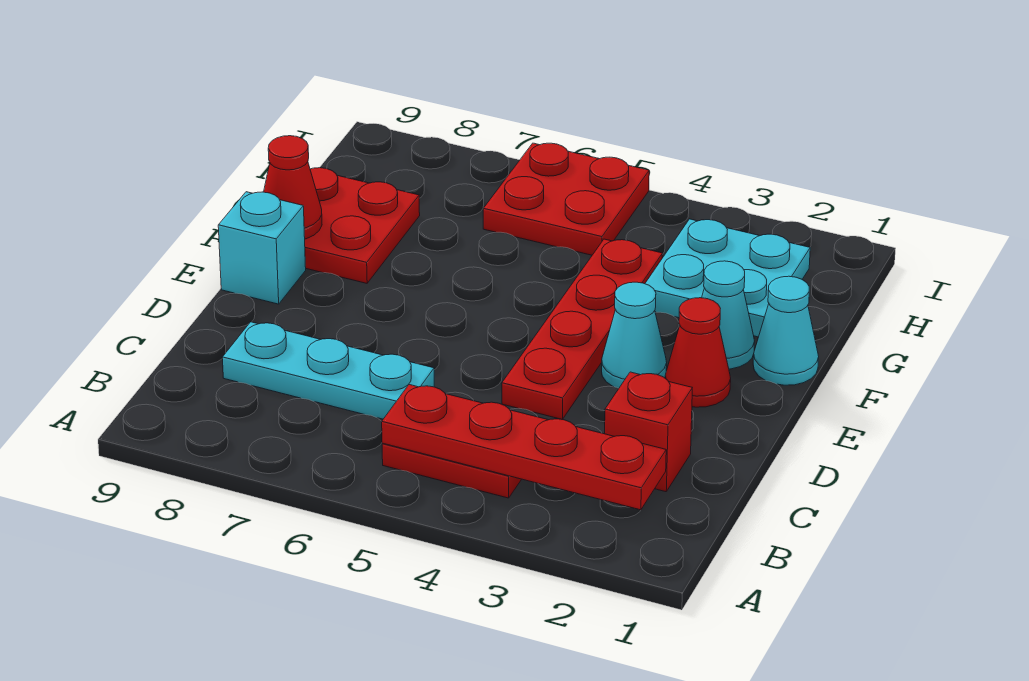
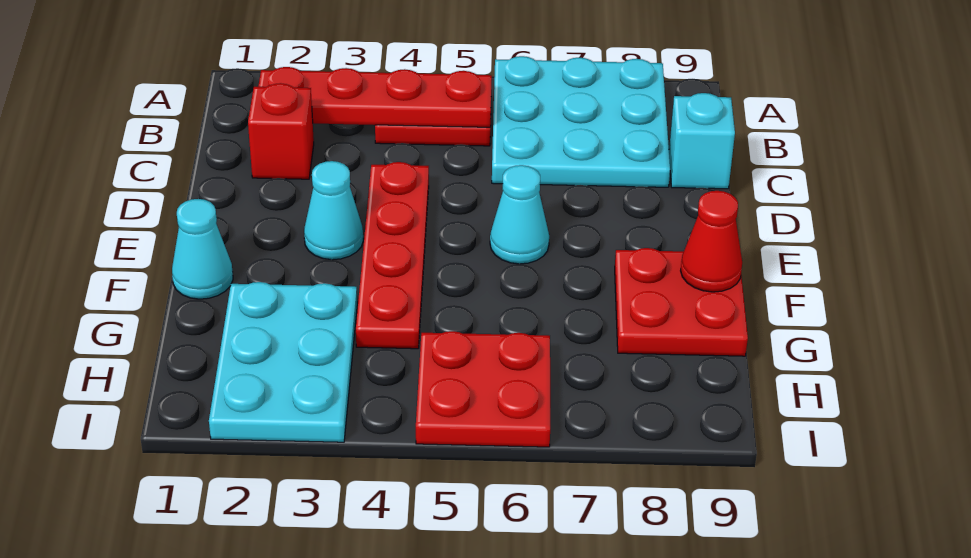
cyan plate C6:C8 level 1 -> cyan plate A6:C8 level 1
red cone E2 level 1 -> none
cyan brick E9 level 1 -> cyan brick C9 level 1
cyan cone F2 level 1 -> cyan cone E6 level 1
cyan plate G2:H3 level 1 -> cyan plate G2:I3 level 1

